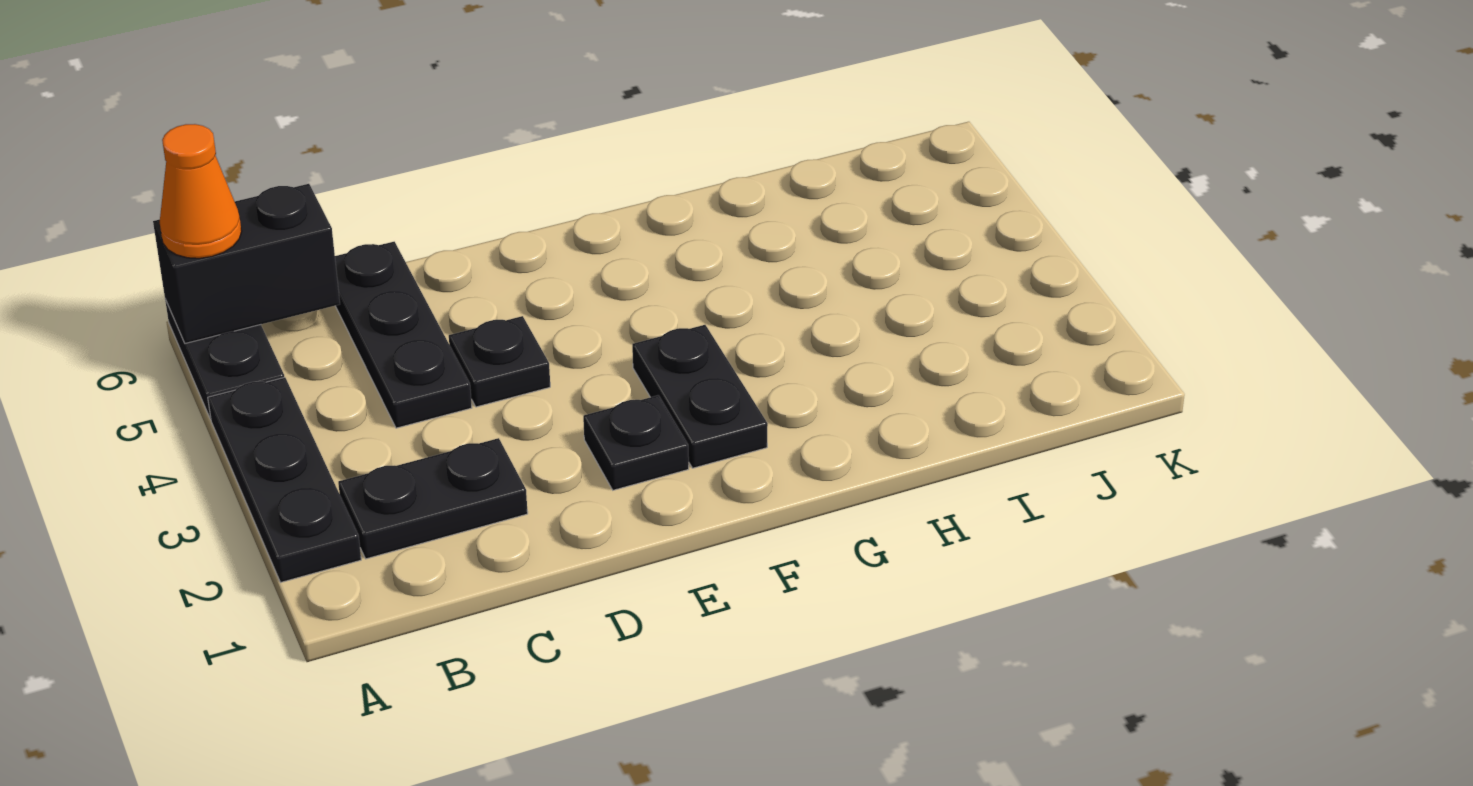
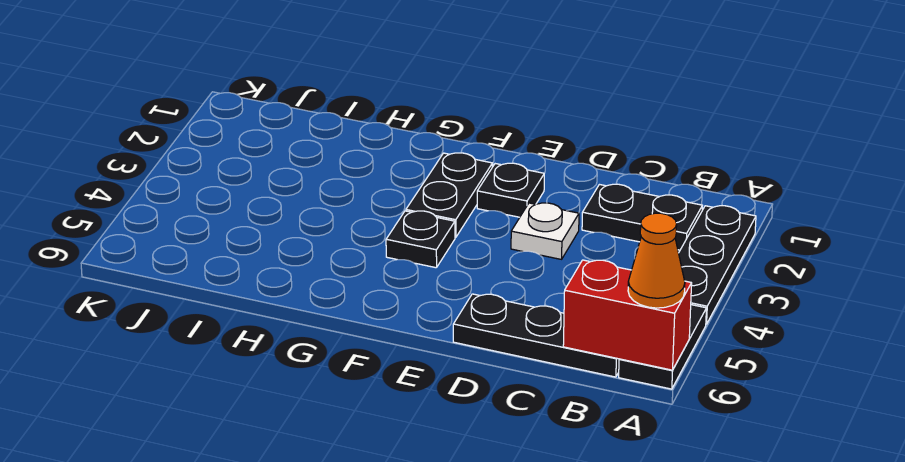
black brick A6:B6 level 2 -> red brick A6:B6 level 2
black plate C4:C6 level 1 -> black plate B6:D6 level 1
none -> white plate D3 level 1
black plate D4 level 1 -> black plate F4 level 1

